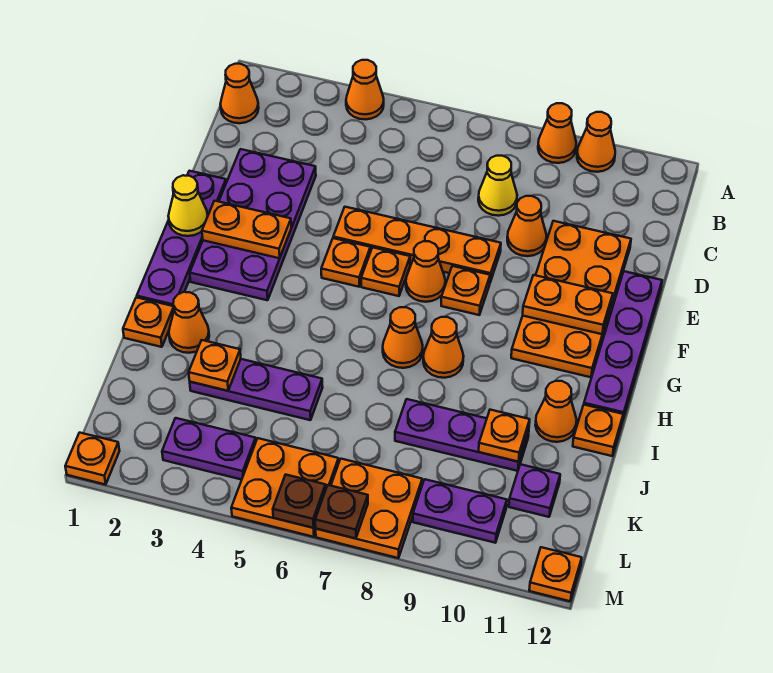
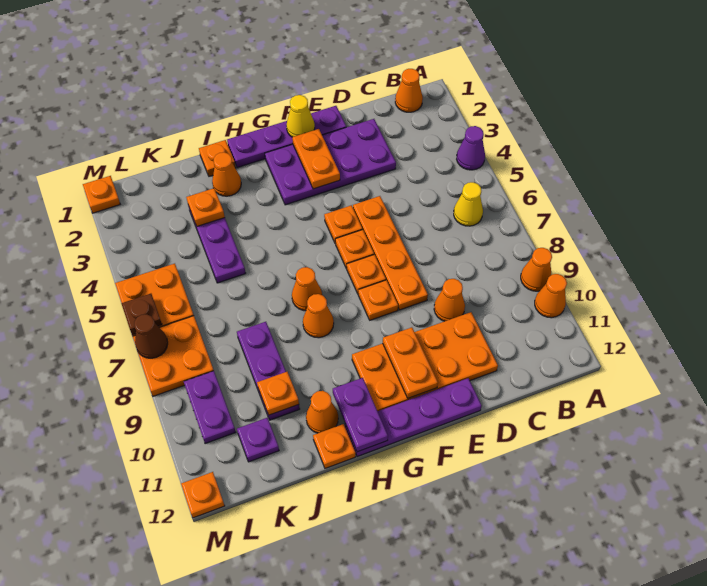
orange cone A4 level 1 -> purple cone A4 level 1
yellow cone C8 level 1 -> yellow cone B6 level 1
orange cone F7 level 1 -> orange plate F7 level 1
purple plate L3:L4 level 1 -> purple plate H11:H12 level 2
brown plate M7 level 2 -> brown cone M7 level 2

